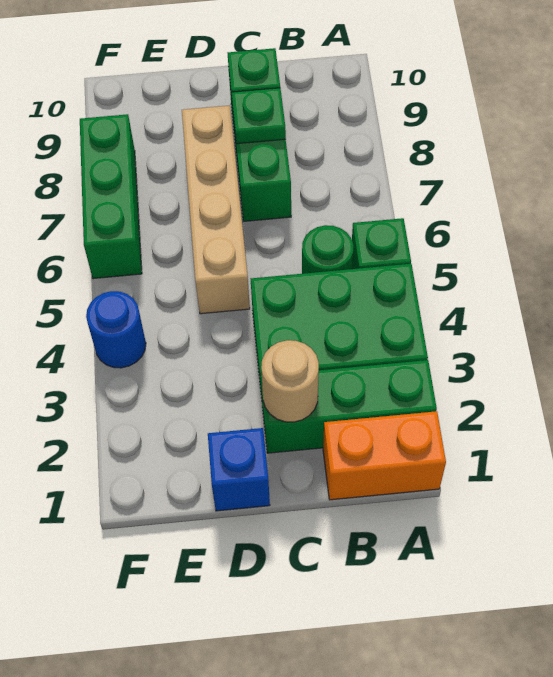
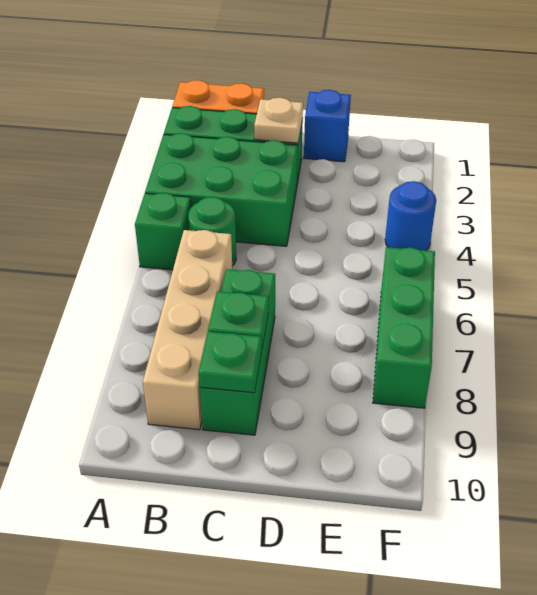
tan round brick C2 level 2 -> tan plate C2 level 2
tan brick D5:D8 level 1 -> tan brick B6:B9 level 1

